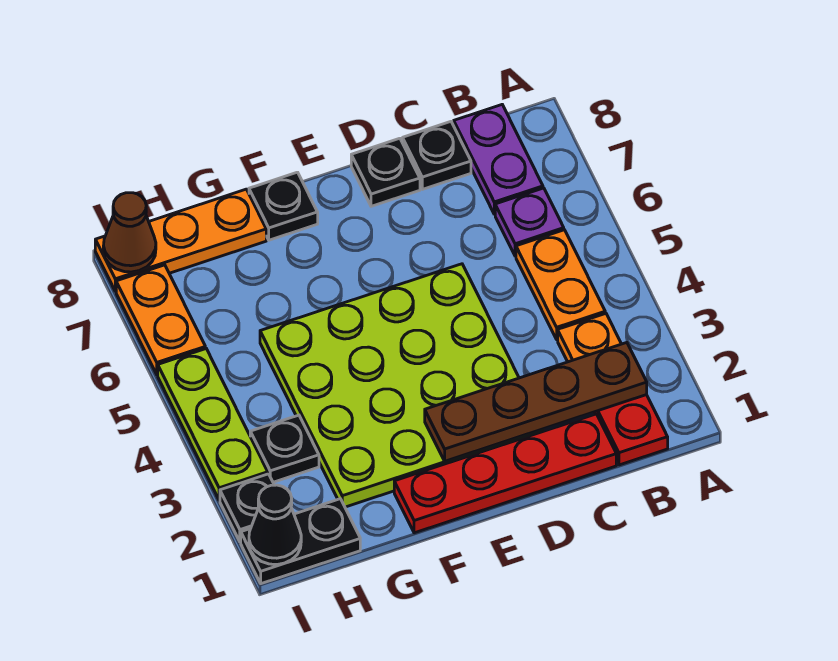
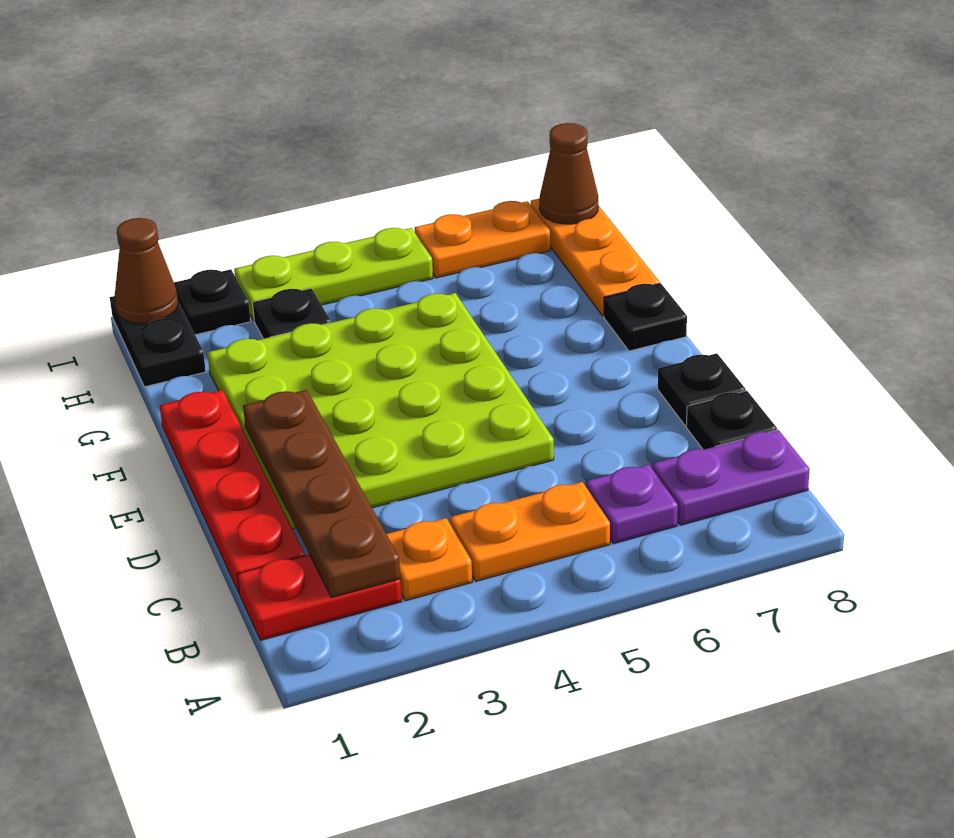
black cone I1 level 2 -> brown cone I1 level 2

